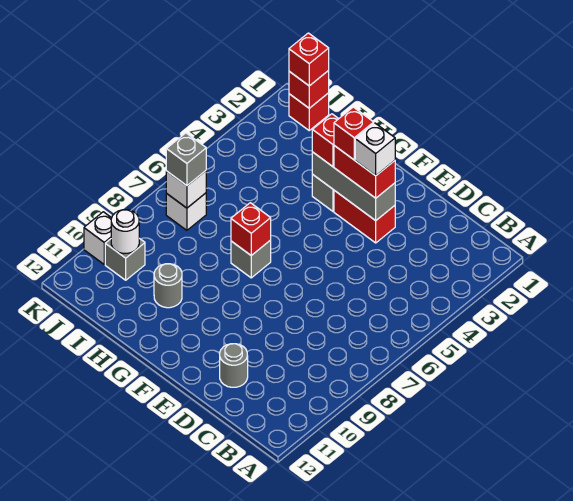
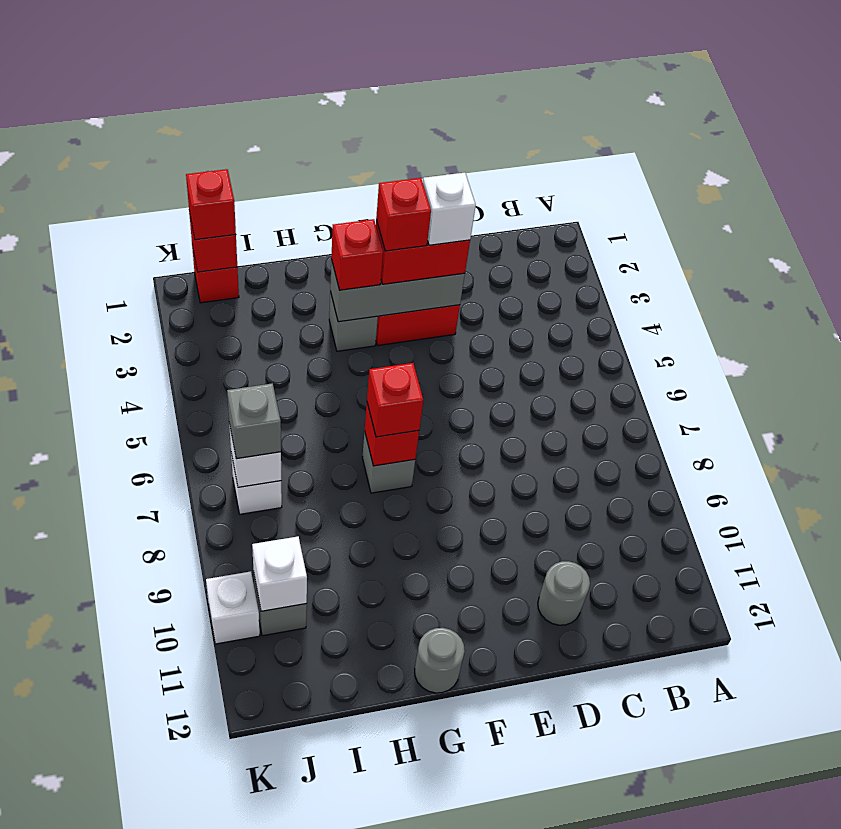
none -> red brick G7 level 3
grey round brick H10 level 1 -> grey round brick G12 level 1
white round brick J10 level 2 -> white brick J10 level 2

